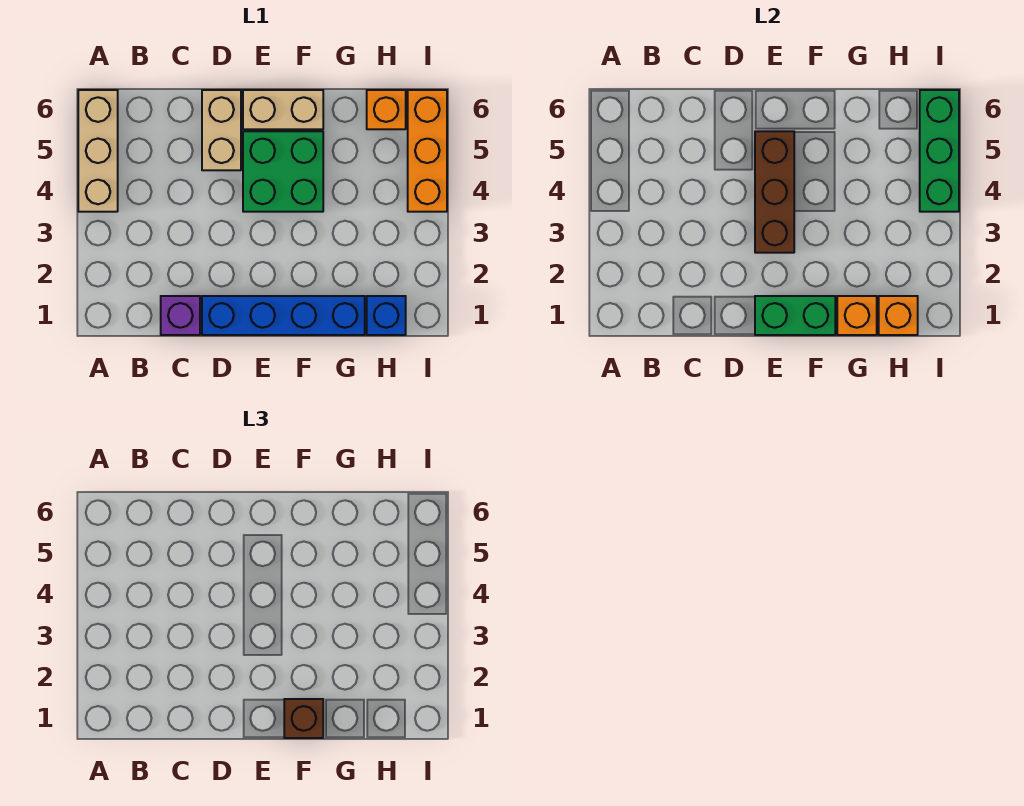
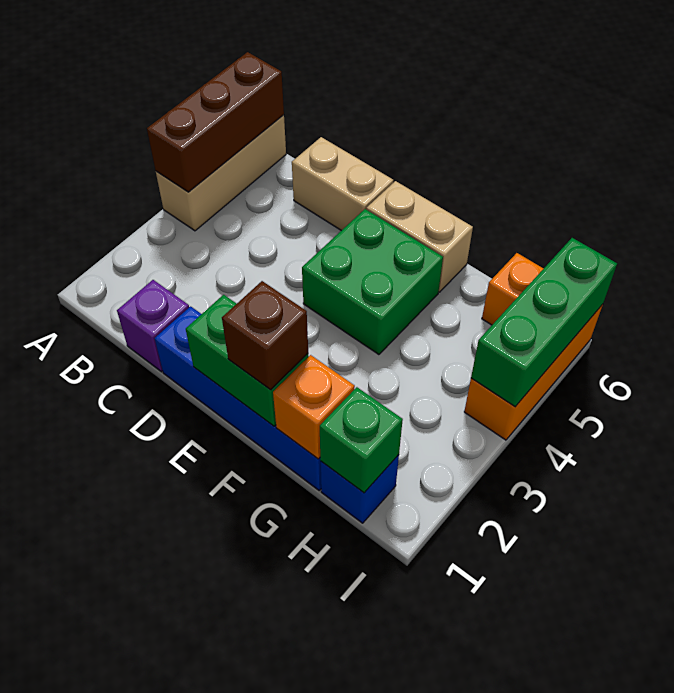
tan brick D5:D6 level 1 -> tan brick C6:D6 level 1
brown brick E3:E5 level 2 -> brown brick A4:A6 level 2
orange brick H1 level 2 -> green brick H1 level 2

